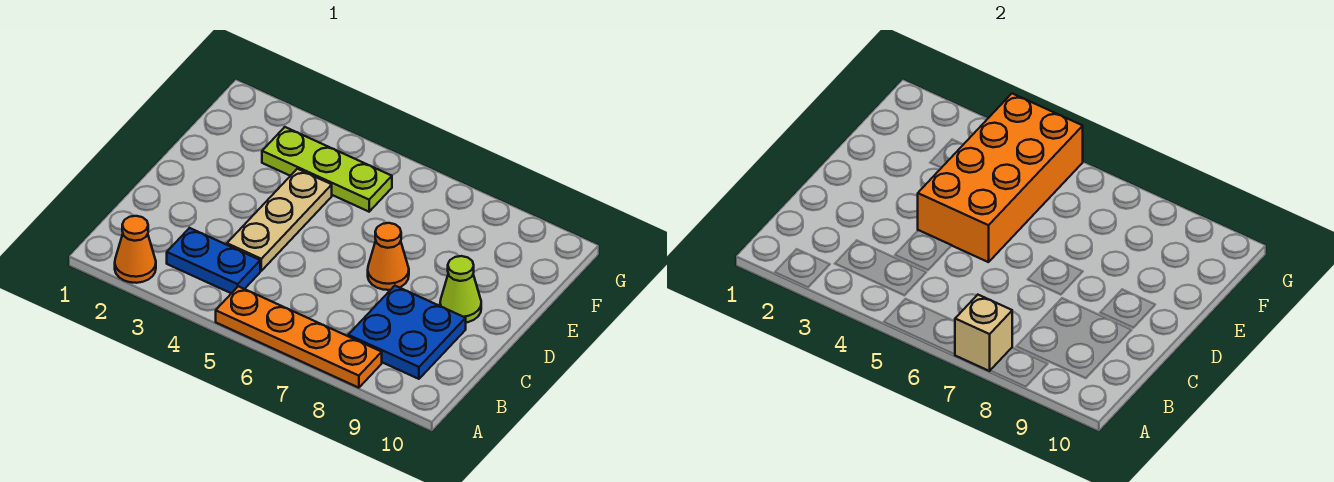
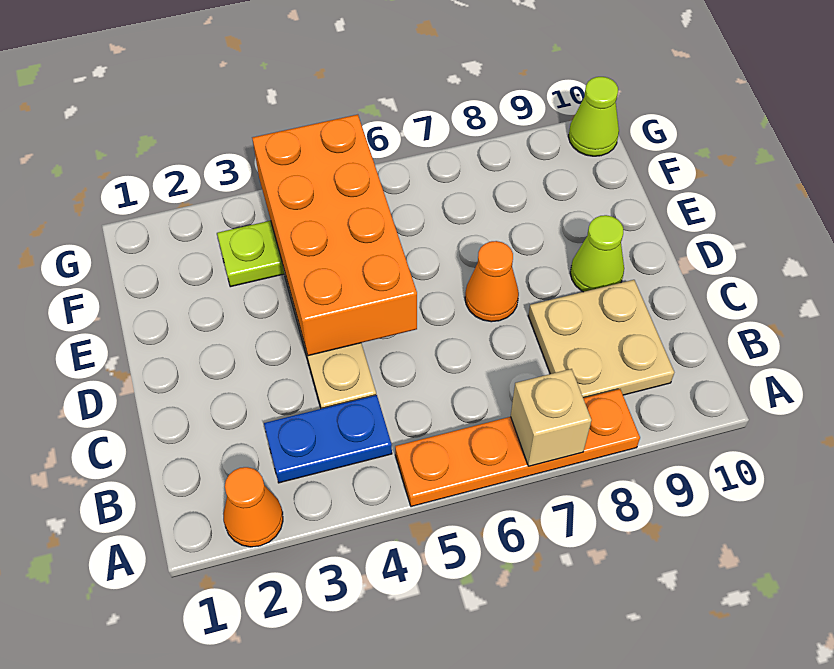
blue plate B8:C9 level 1 -> tan plate B8:C9 level 1
none -> lime cone G10 level 1

